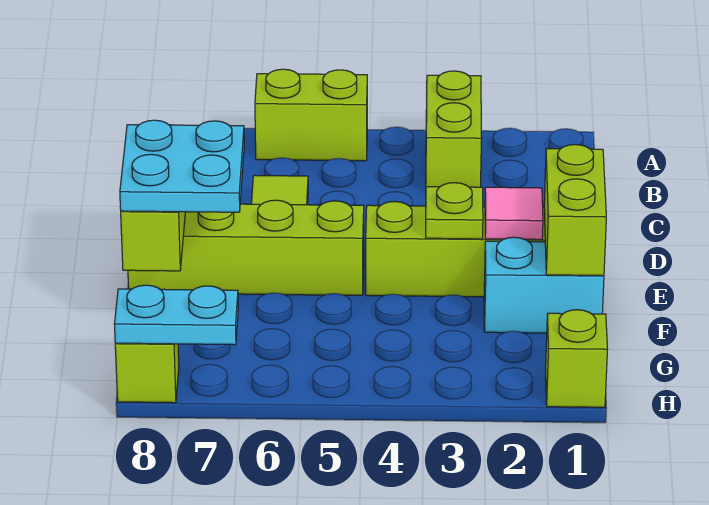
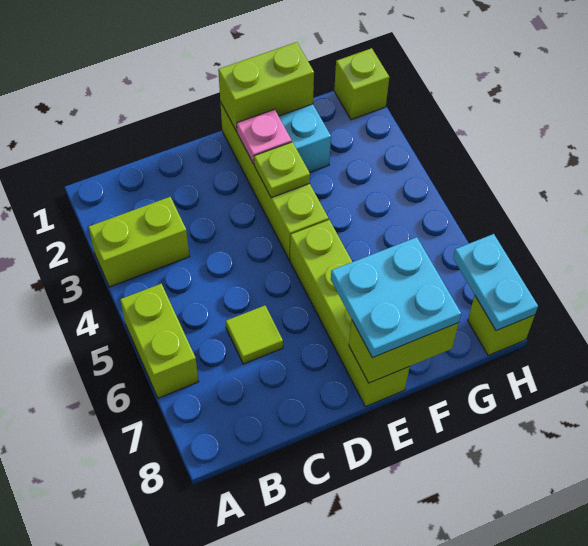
pink tile E2 level 2 -> pink plate E2 level 2

